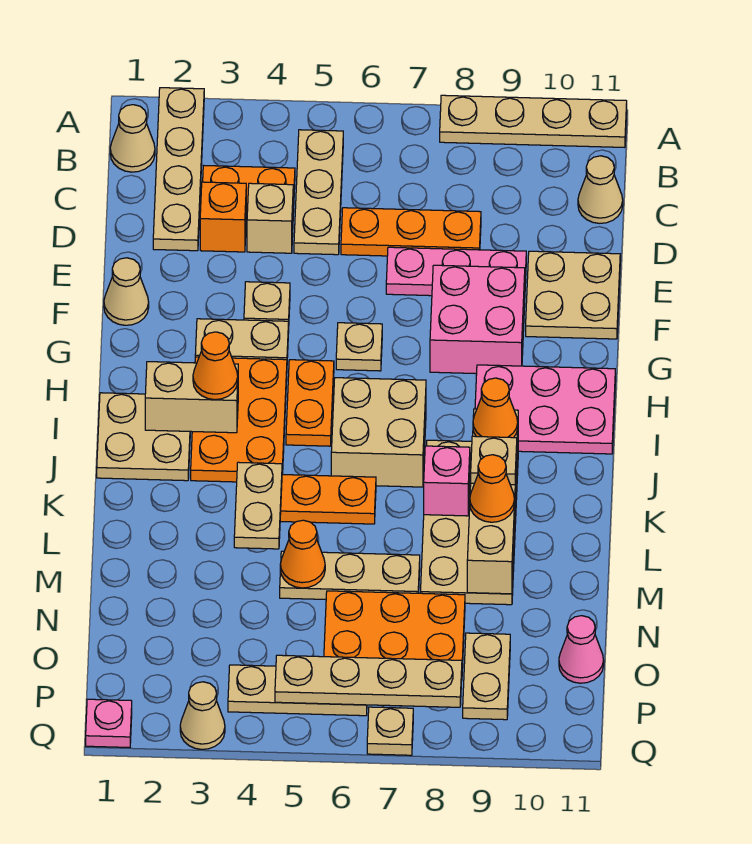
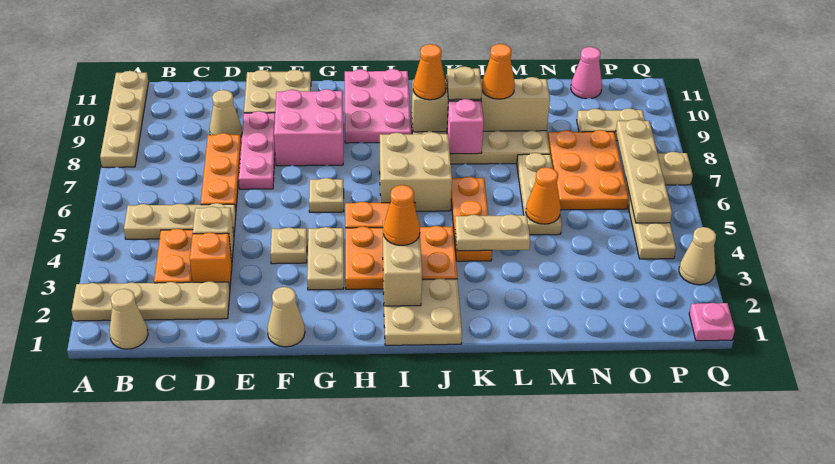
tan cone C11 level 1 -> tan cone D9 level 1

